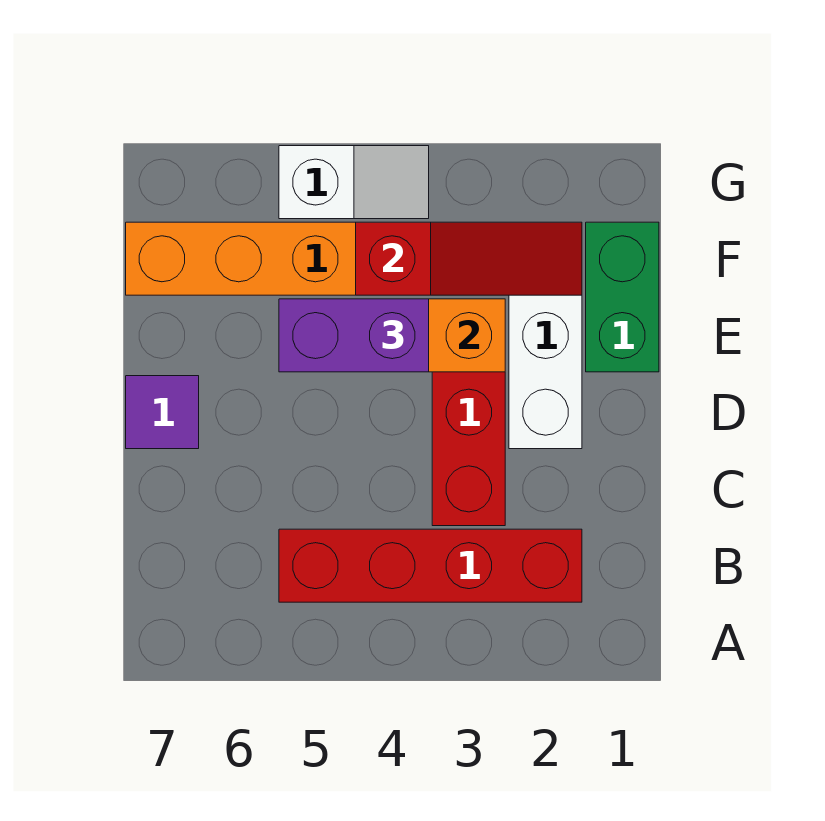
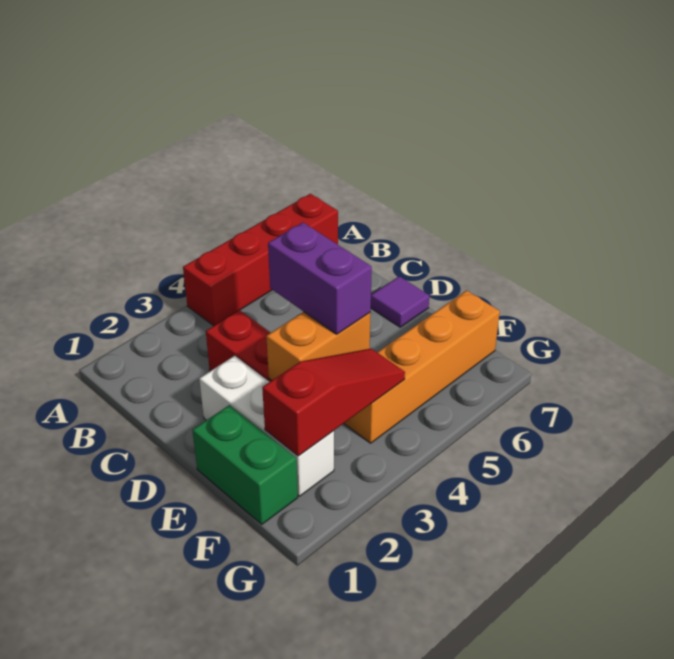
red brick B2:B5 level 1 -> red brick A4:A7 level 1
purple brick E4:E5 level 3 -> purple brick D4:E4 level 3
red slope F2:F4 level 2 top 4 -> red slope F2:F4 level 2 top 2
white slope G4:G5 level 1 top 5 -> none

